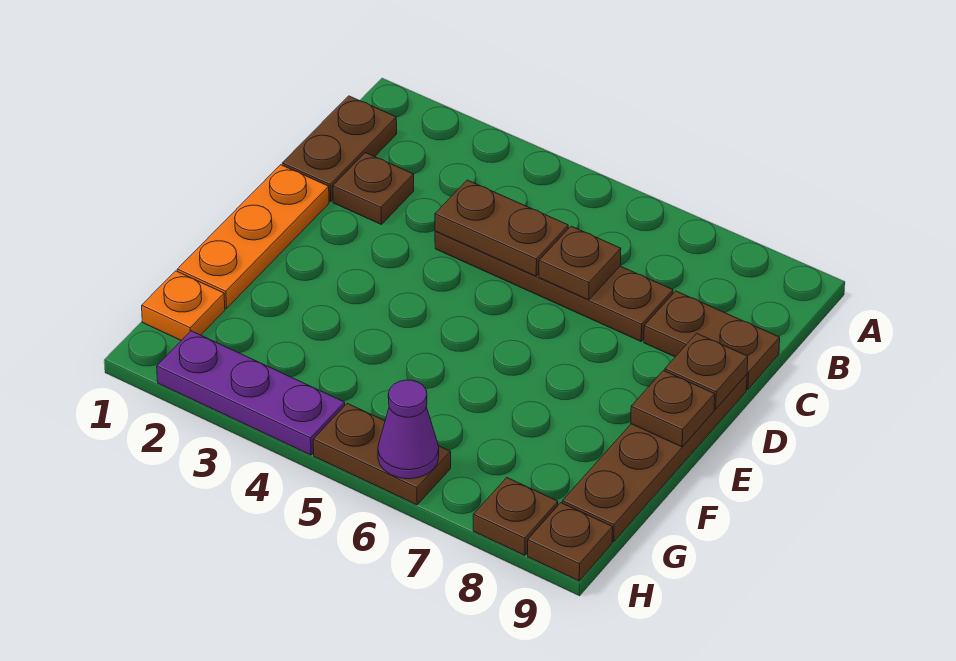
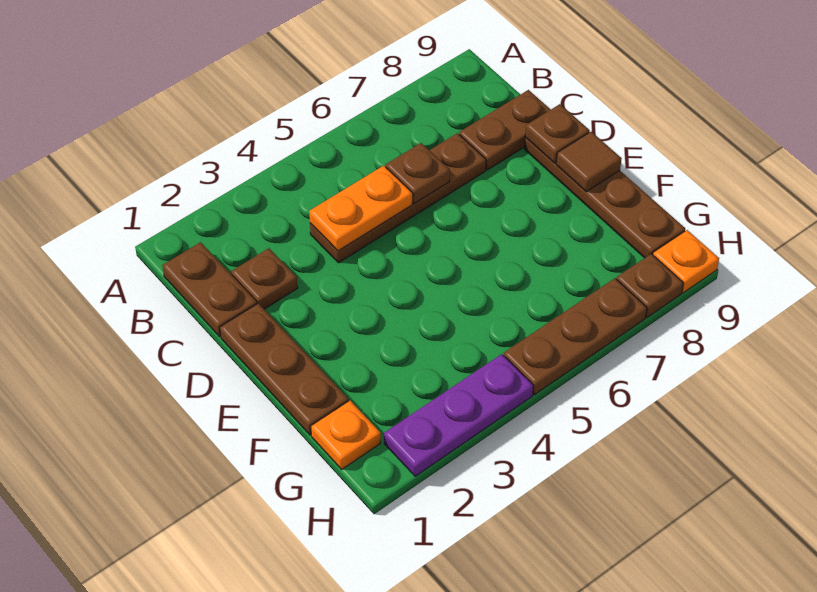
brown plate C4:C5 level 2 -> orange plate C4:C5 level 2
orange plate D1:F1 level 1 -> brown plate D1:F1 level 1
brown plate E9 level 2 -> brown tile E9 level 2
brown plate H5:H6 level 1 -> brown plate H5:H7 level 1
purple cone H6 level 2 -> none
brown plate H9 level 1 -> orange plate H9 level 1

